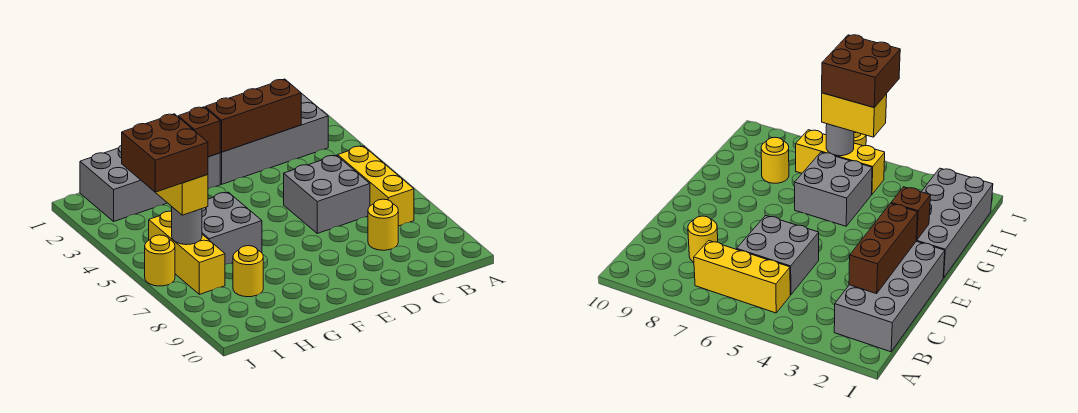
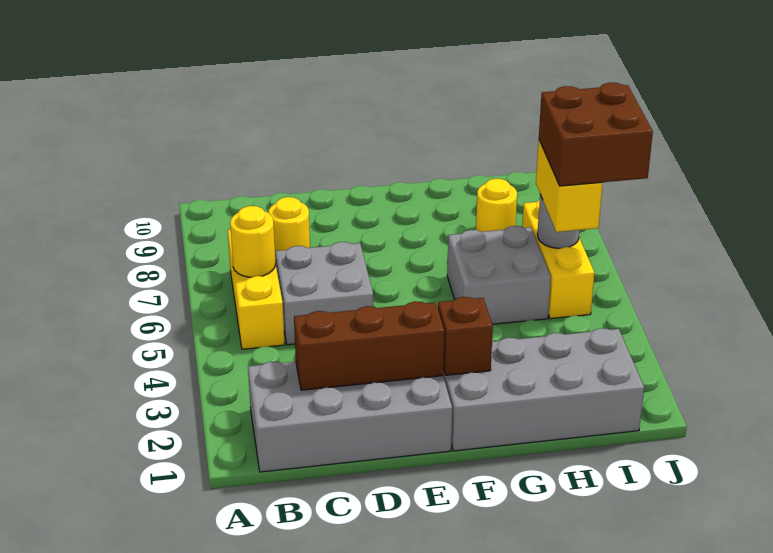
yellow round brick J6 level 1 -> yellow round brick B6 level 2

